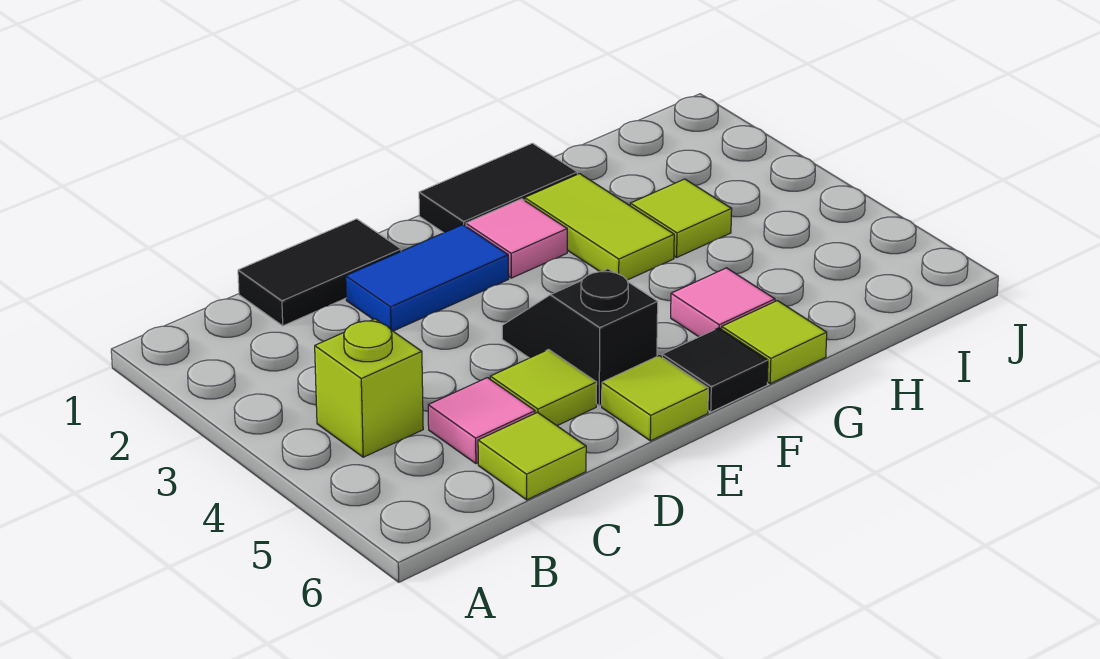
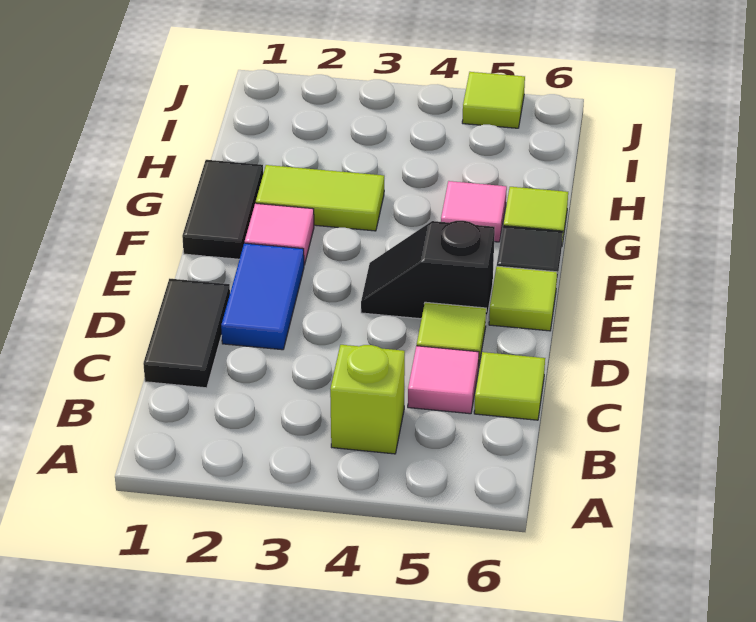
lime tile H3 level 1 -> lime tile J5 level 1

